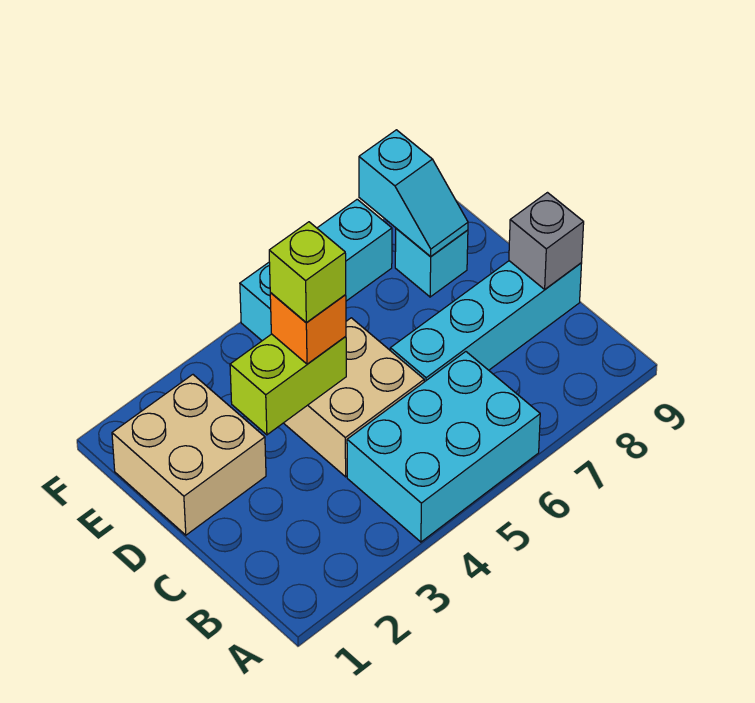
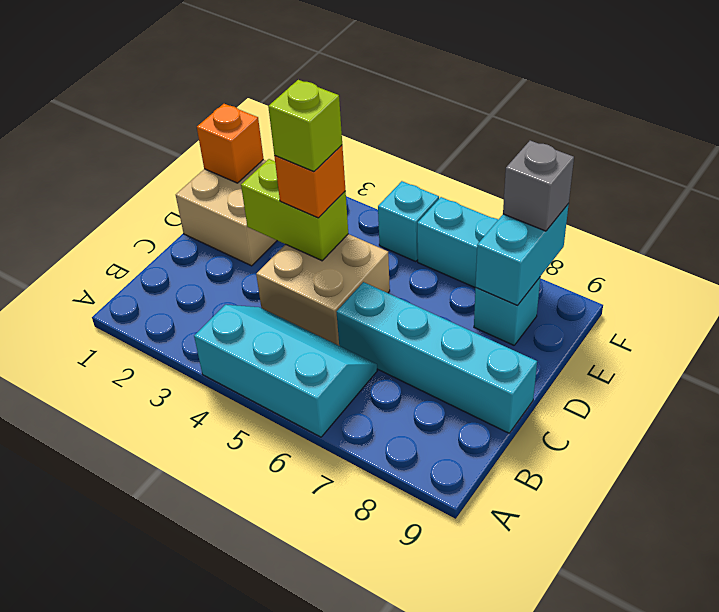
cyan brick A4:B6 level 1 -> cyan slope A4:B6 level 1 top A
grey brick C9 level 2 -> grey brick F8 level 3
none -> orange brick E1 level 2
cyan slope E8:F8 level 2 top F -> cyan brick E8:F8 level 2

